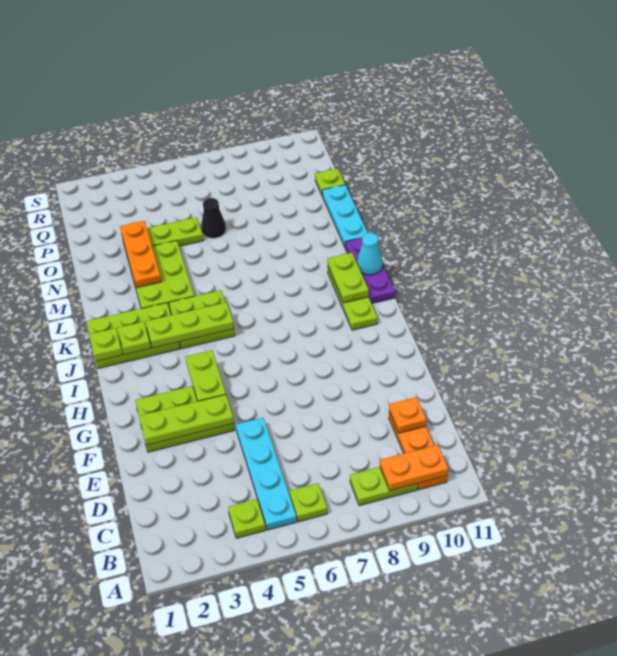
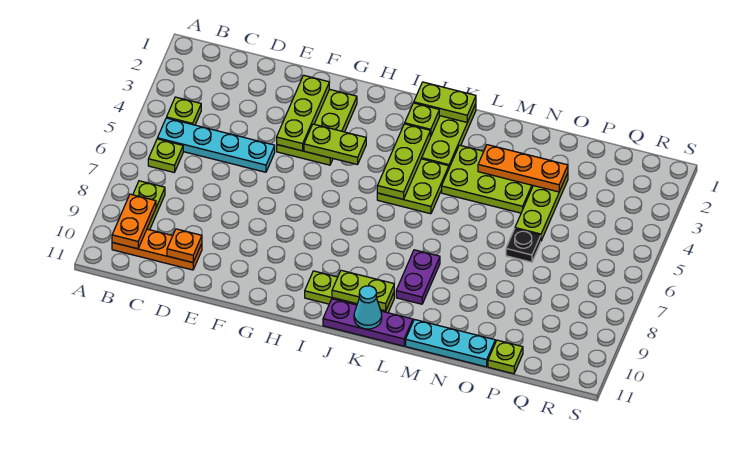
lime plate J1 level 2 -> lime plate J1:K1 level 2
none -> purple plate L8:L9 level 1
black cone O6 level 1 -> black plate O6 level 1

